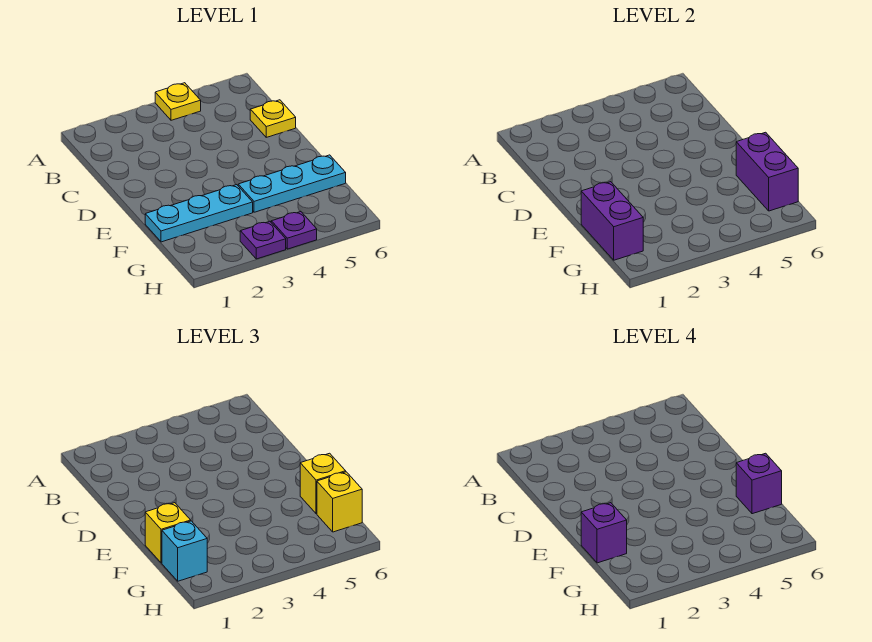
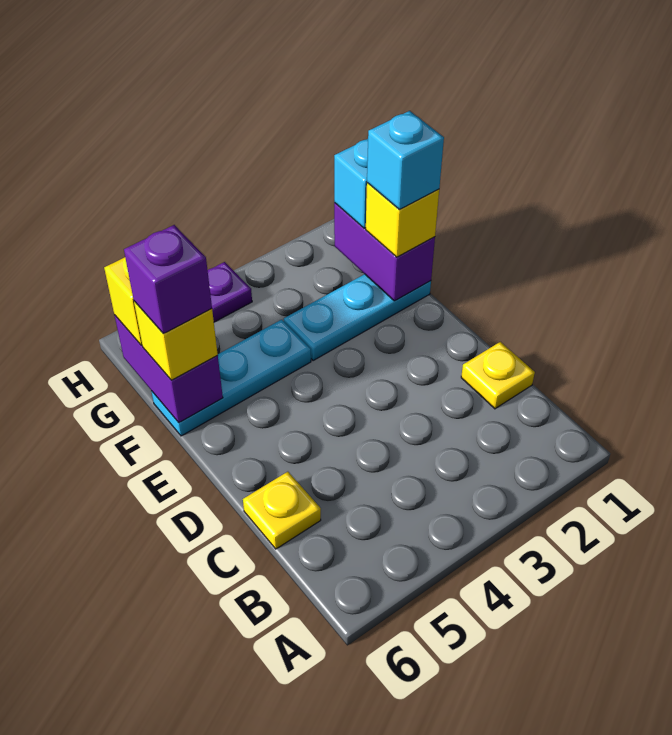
yellow plate A4 level 1 -> yellow plate C1 level 1
purple brick F1 level 4 -> cyan brick F1 level 4
purple plate H3 level 1 -> none

